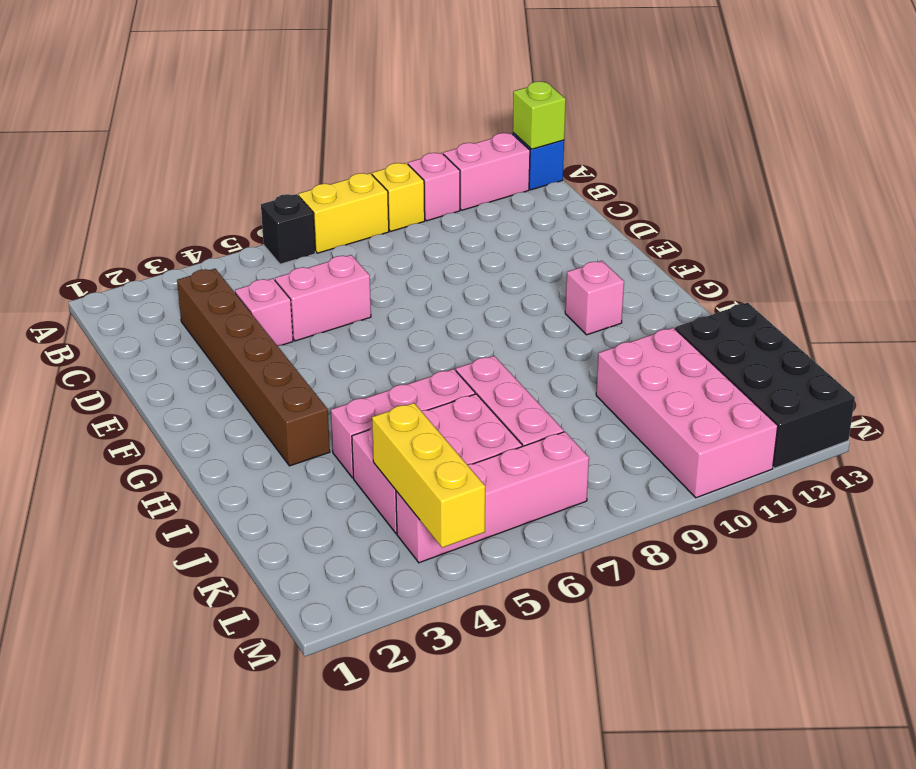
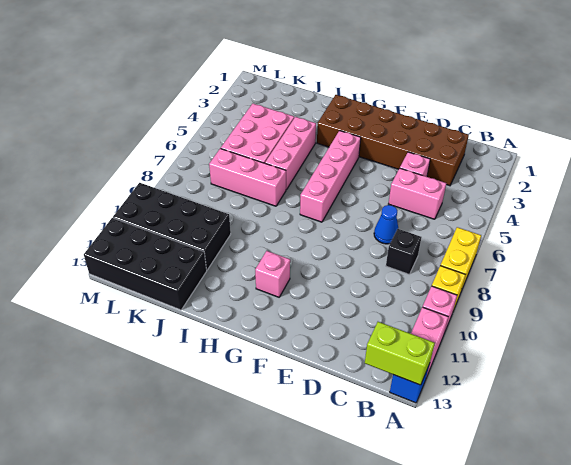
black brick A6 level 1 -> black brick C8 level 1
lime brick A13 level 2 -> lime brick A13:B13 level 2
brown brick C3:H3 level 1 -> brown brick C2:H3 level 1
pink brick D5:D6 level 1 -> pink brick C5:D5 level 1
none -> blue cone D7 level 1
pink brick J10:M11 level 1 -> black brick J10:M11 level 1
yellow brick K4:M4 level 2 -> none
pink brick L4:L7 level 1 -> pink brick G4:G7 level 1

